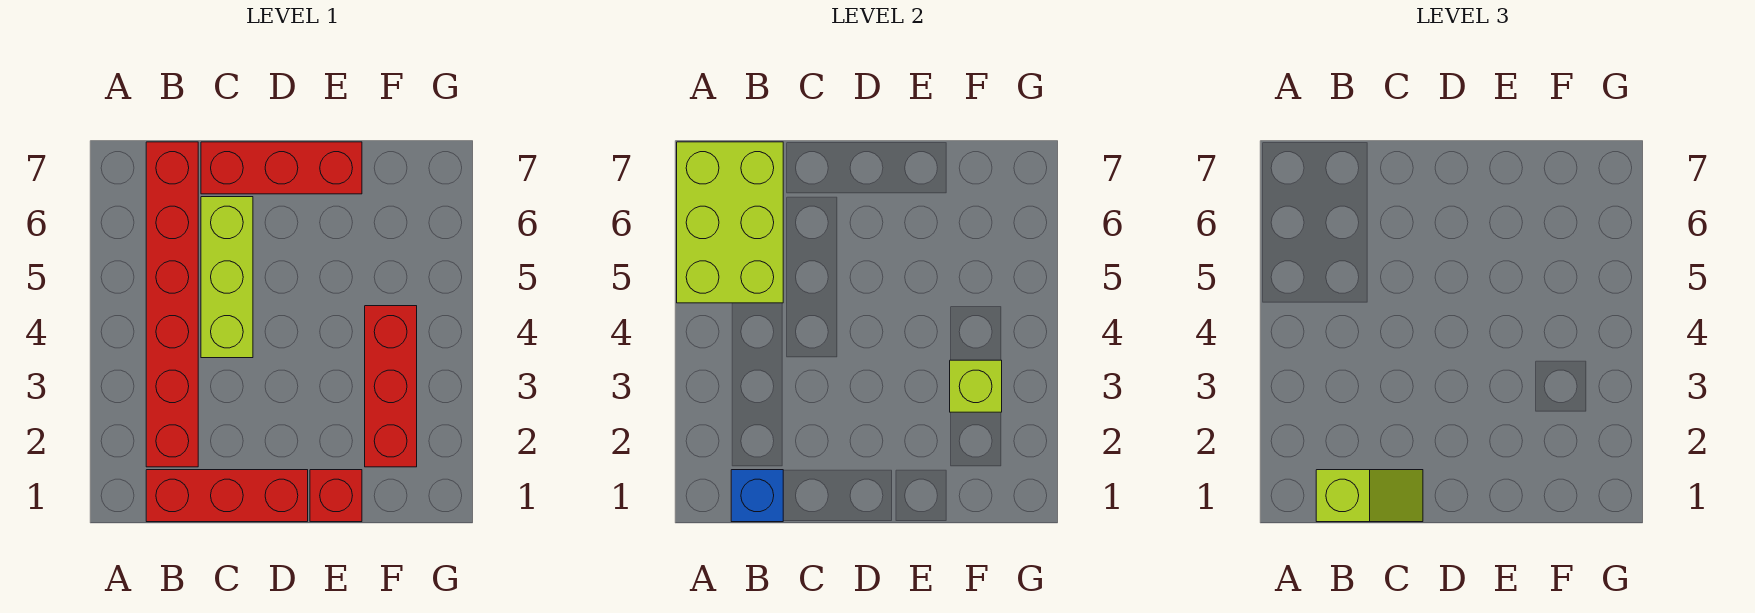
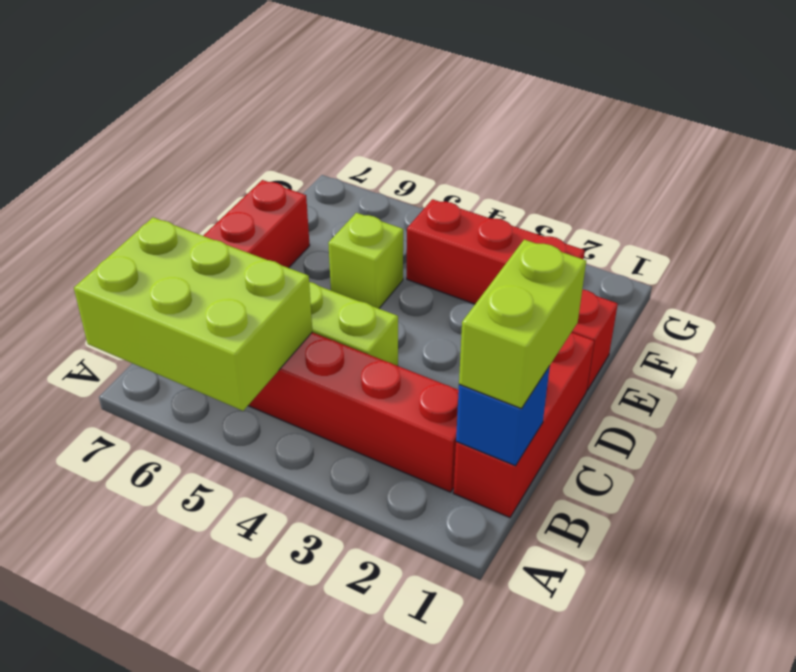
lime slope B1:C1 level 3 top B -> lime brick B1:C1 level 3
lime brick F3 level 2 -> lime brick E5 level 1

